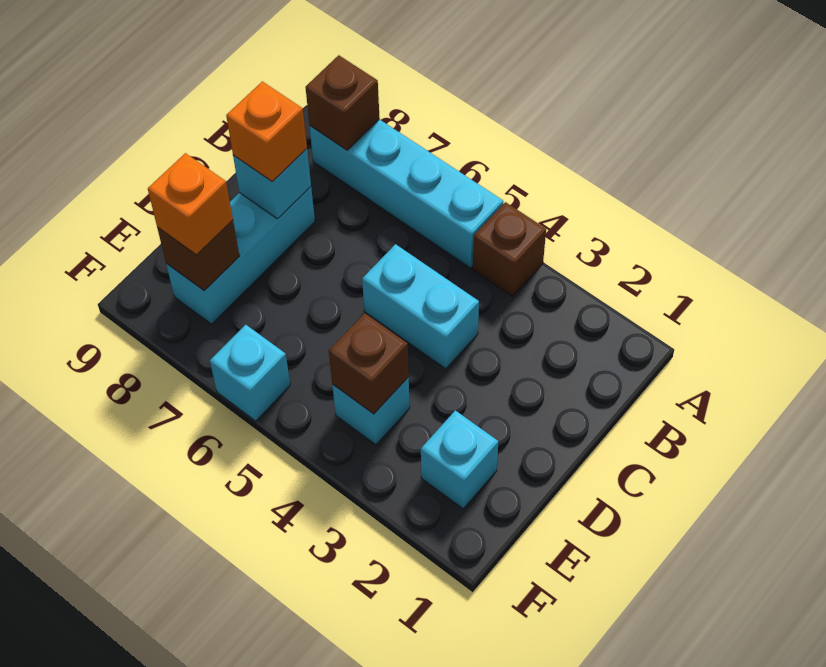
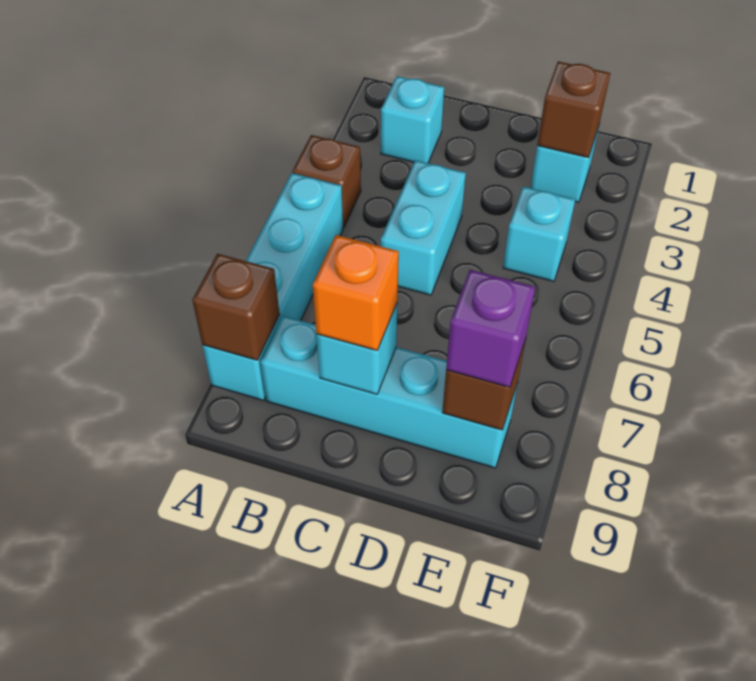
cyan brick C8:E8 level 1 -> cyan brick B8:E8 level 1
brown brick E4 level 2 -> brown brick E2 level 2
orange brick E8 level 3 -> purple brick E8 level 3
cyan brick F6 level 1 -> cyan brick B2 level 1

